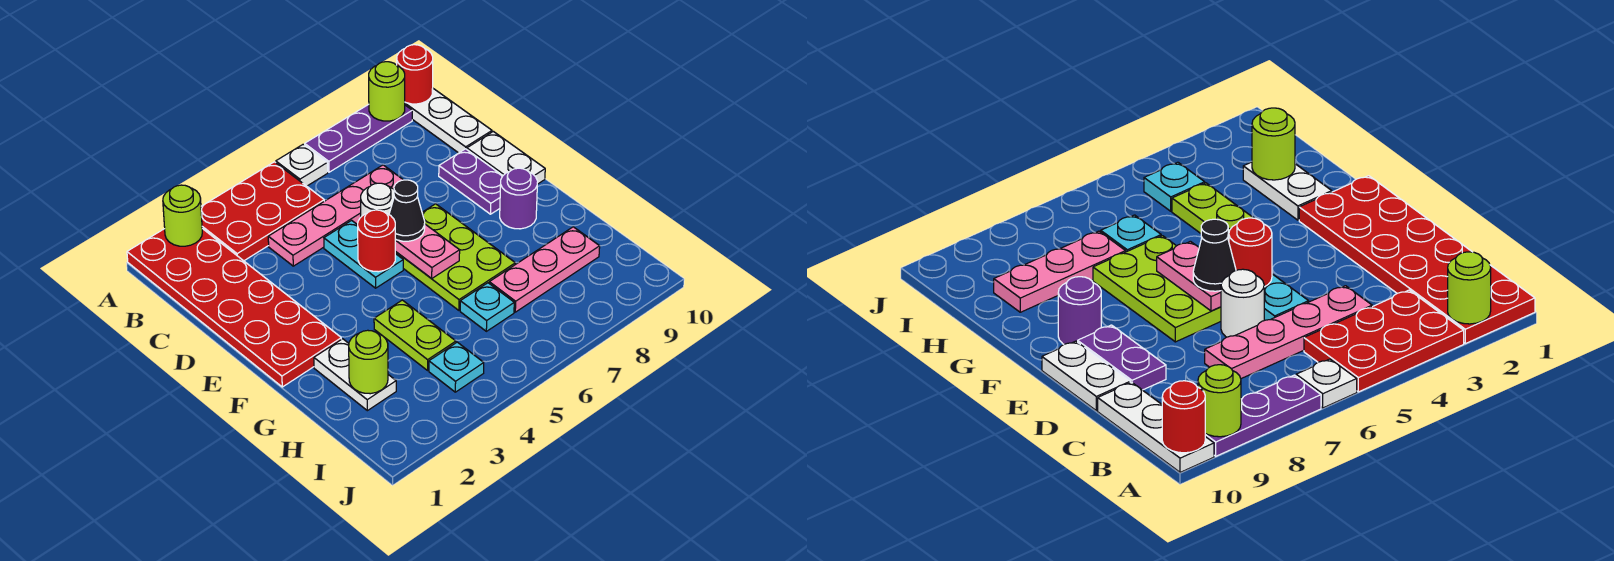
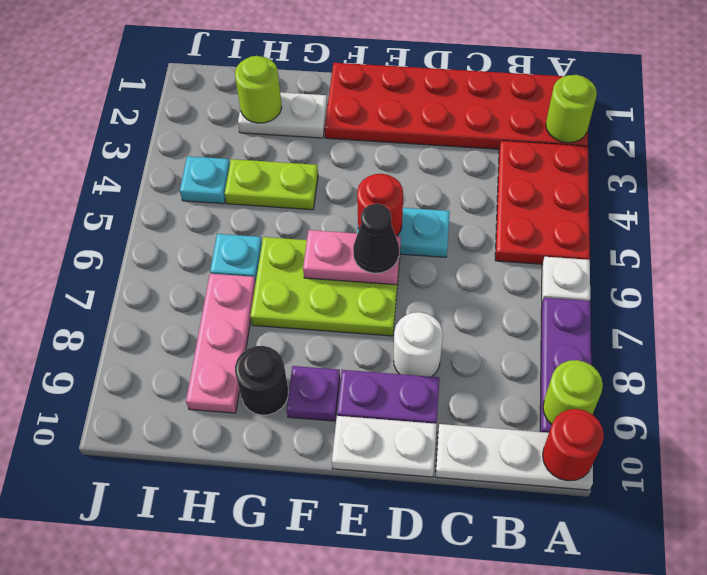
pink plate C4:C7 level 1 -> none
white round brick D6 level 1 -> white round brick D8 level 1
purple round brick F9 level 1 -> purple plate F9 level 1
none -> black round brick G9 level 1

